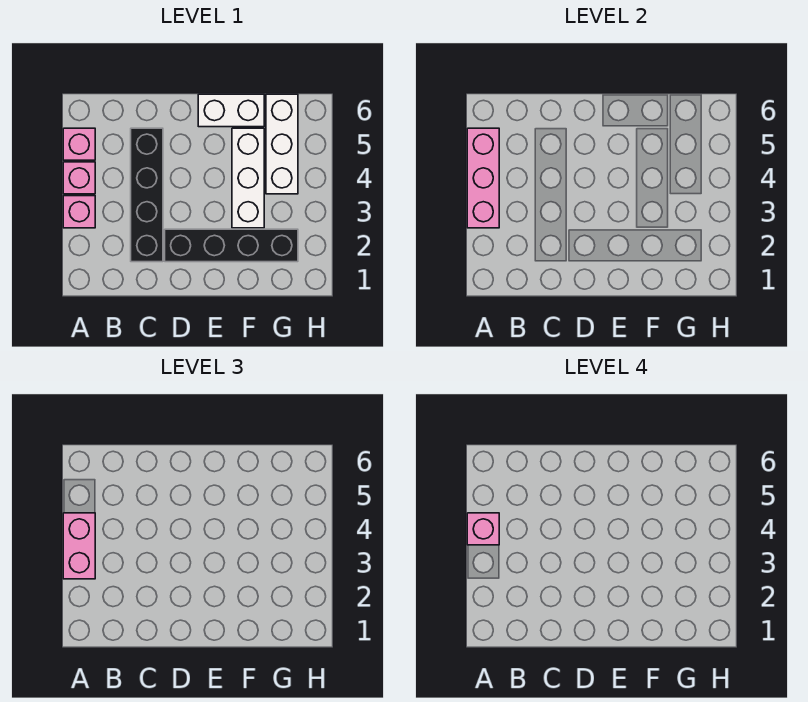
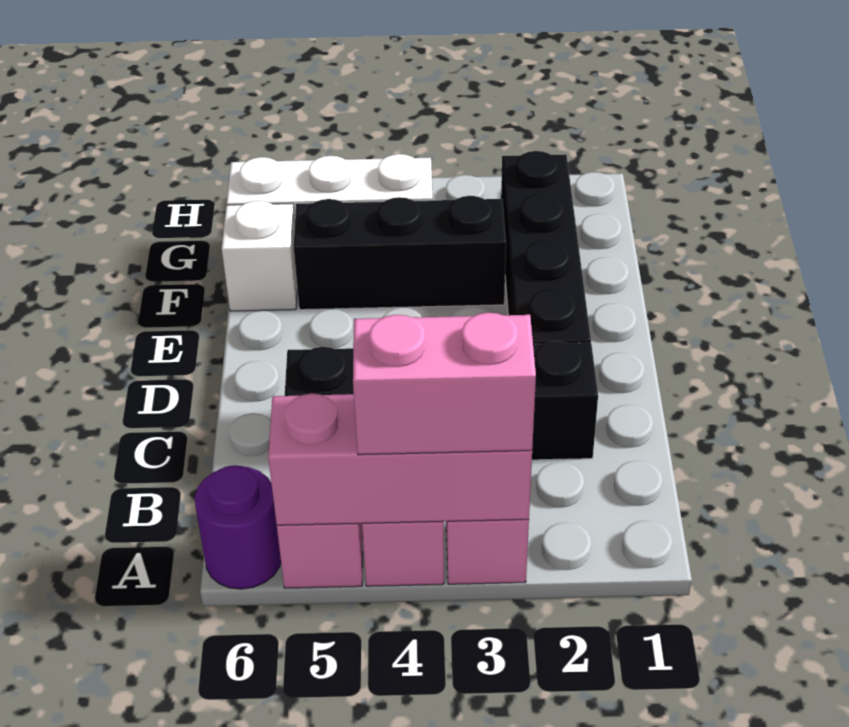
pink brick A4 level 4 -> none
none -> purple round brick A6 level 1
white brick E6:F6 level 1 -> white brick F6 level 1
white brick F3:F5 level 1 -> black brick F3:F5 level 1

